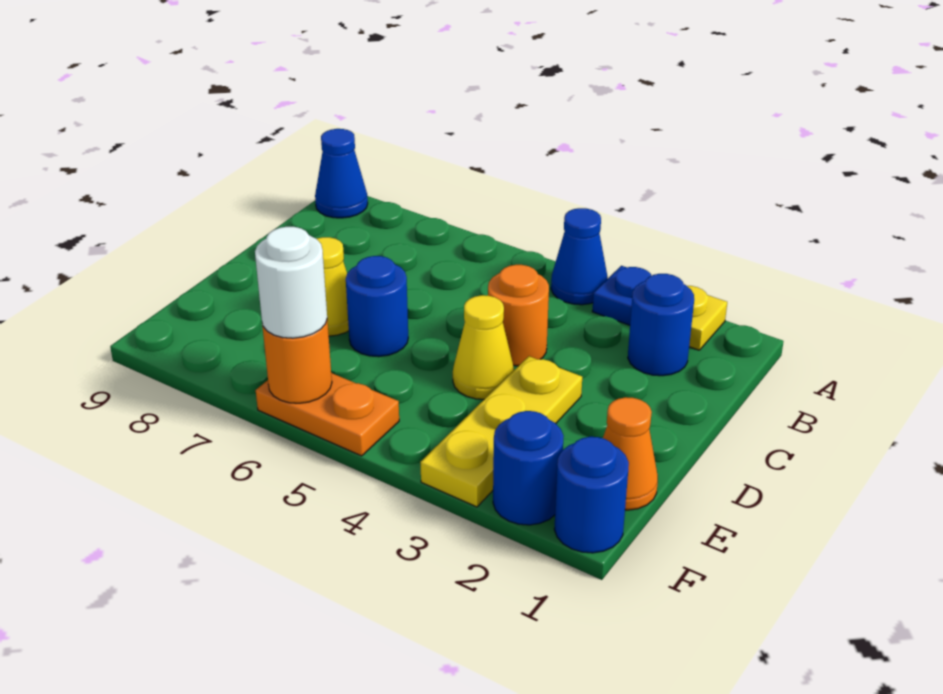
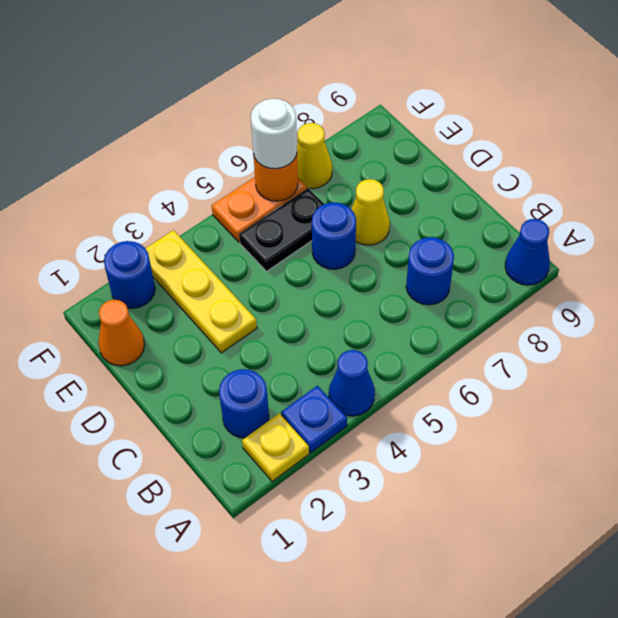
orange round brick C4 level 1 -> none
yellow cone D4 level 1 -> yellow cone F7 level 1
none -> black plate E5:E6 level 1
blue round brick F1 level 1 -> blue round brick B7 level 1

